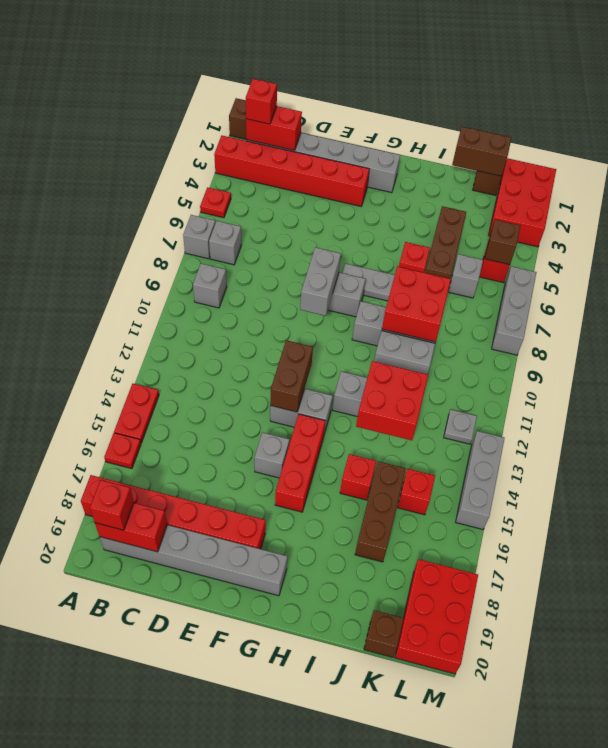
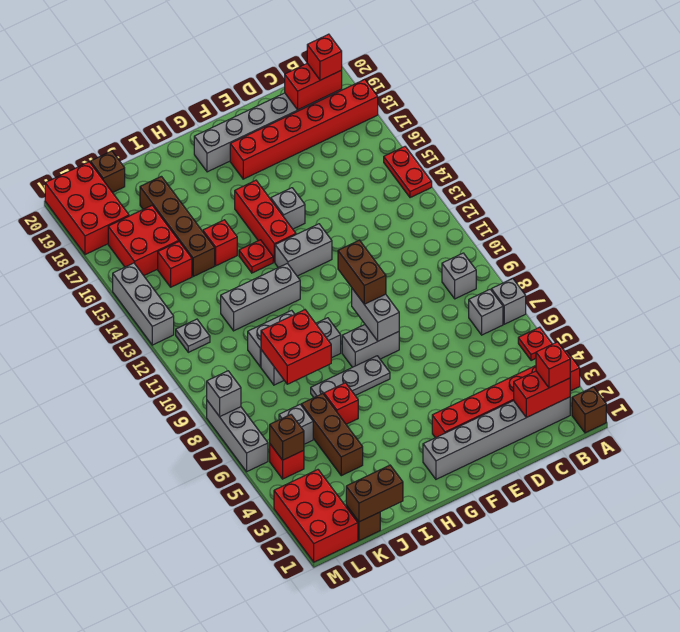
red plate A16 level 1 -> red plate H14 level 1
brown brick F12:F13 level 2 -> brown brick F9:F10 level 3
red brick I12:J13 level 2 -> red brick K16:L17 level 1
brown brick J15:J17 level 1 -> brown brick J15:J18 level 1
none -> grey brick M8 level 2

